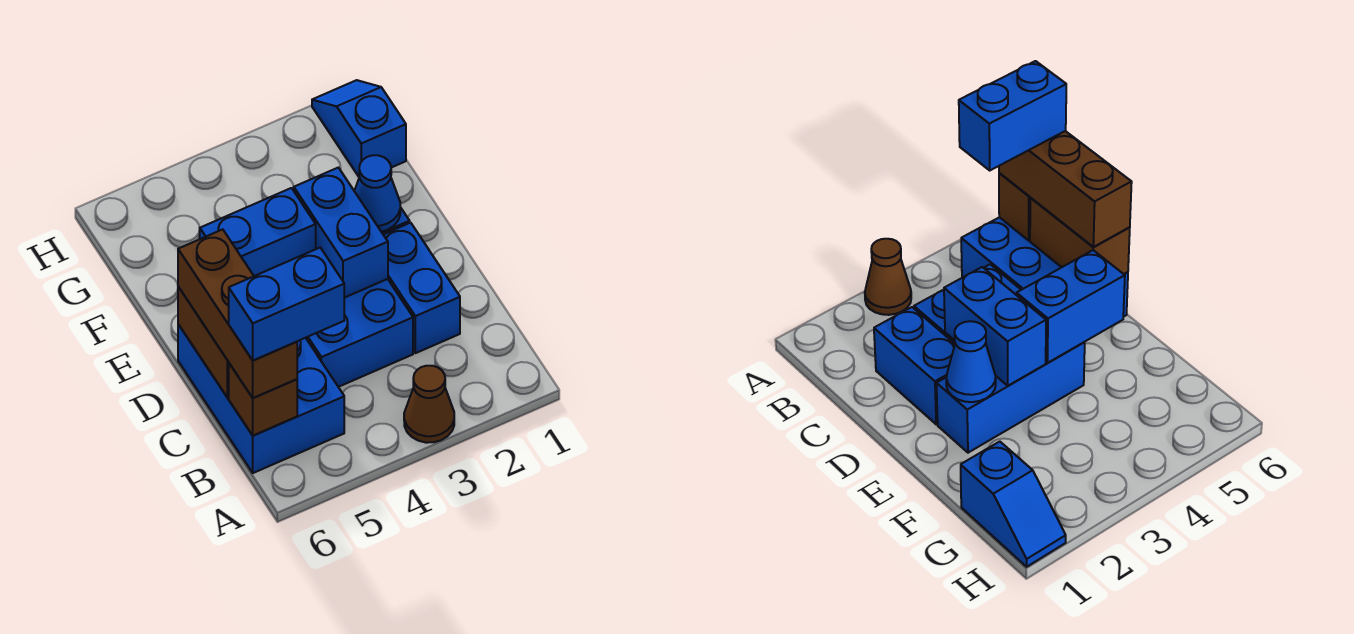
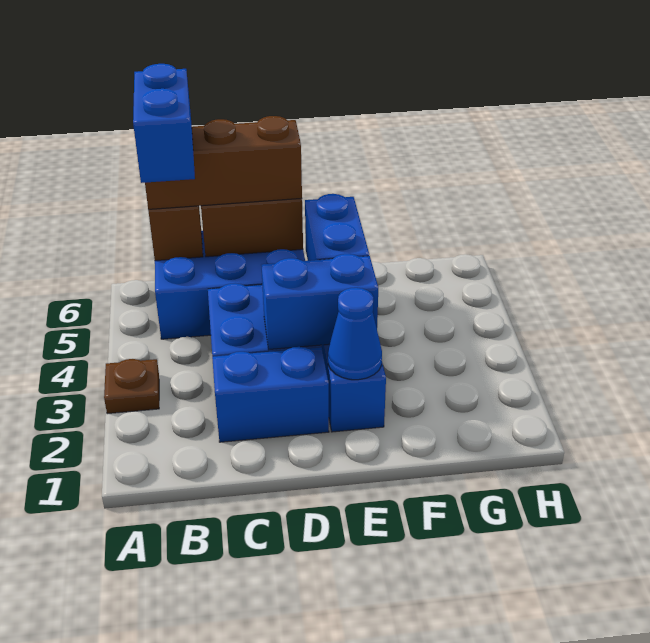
brown cone A3 level 1 -> brown plate A3 level 1
blue slope G1:H1 level 1 top G -> none

